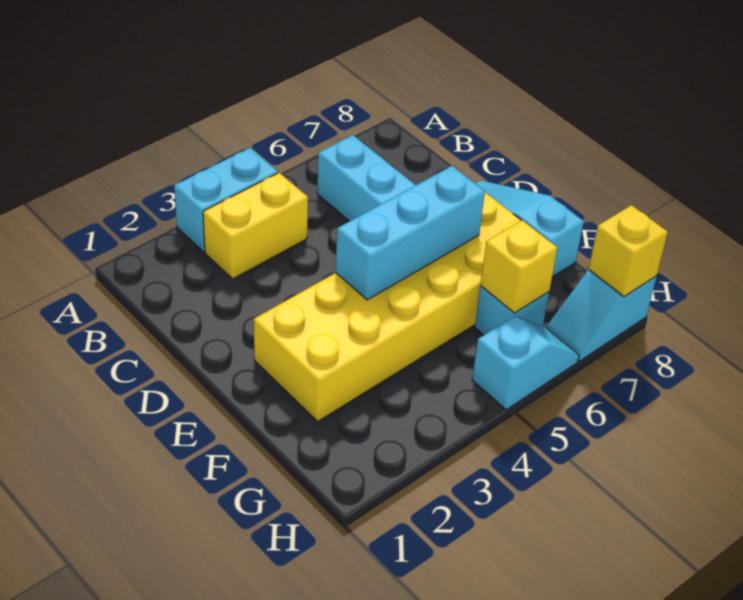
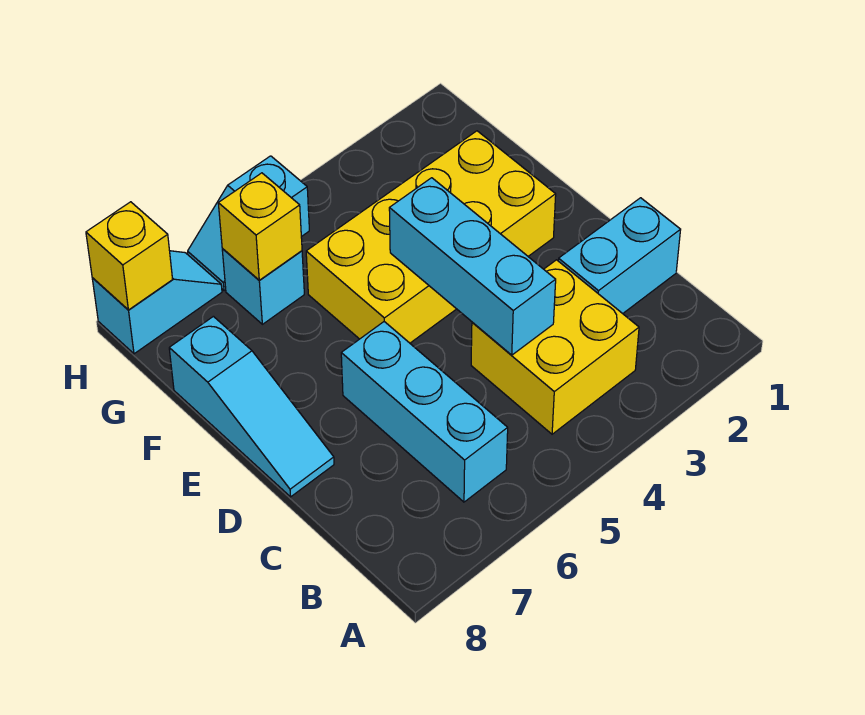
cyan brick A3:A4 level 1 -> cyan brick C1:C2 level 1
yellow brick B3:B4 level 1 -> yellow brick B3:C4 level 1
yellow brick E2:F7 level 1 -> yellow brick E2:F5 level 1
cyan brick E4:E6 level 2 -> cyan brick C4:E4 level 2

